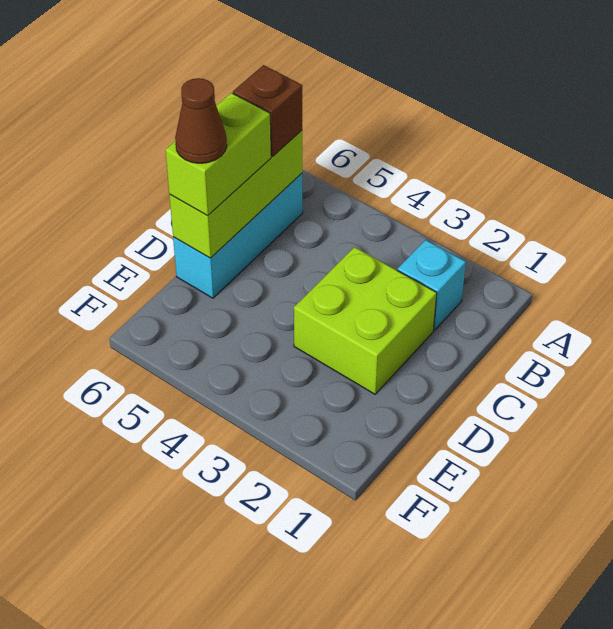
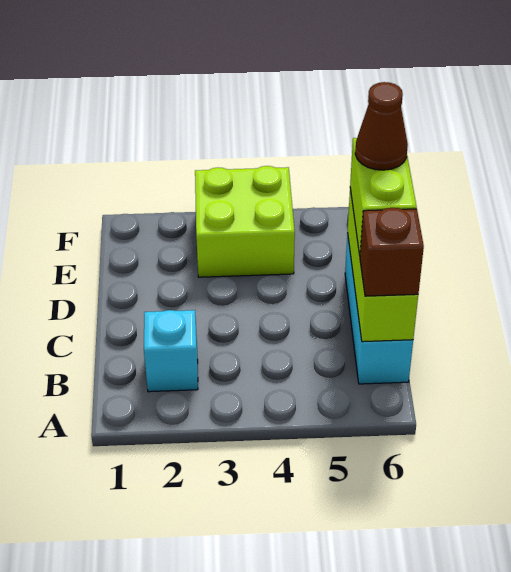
lime brick C2:D3 level 1 -> lime brick E3:F4 level 1

